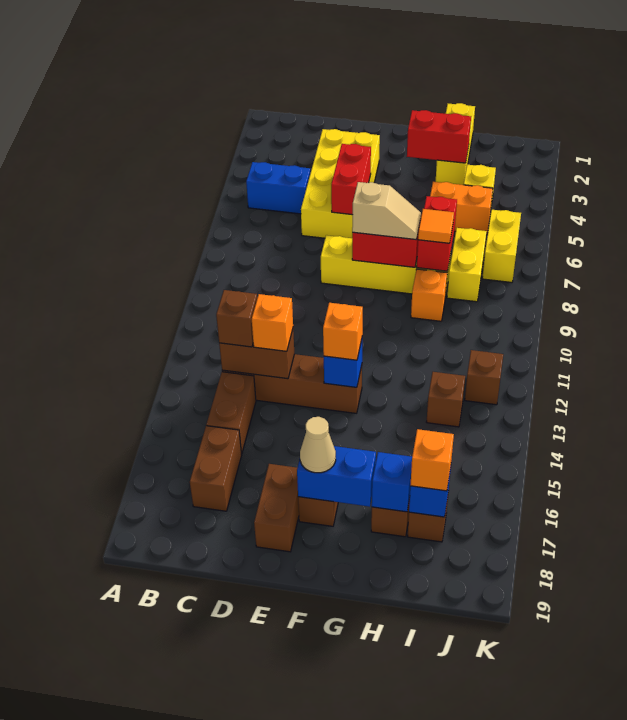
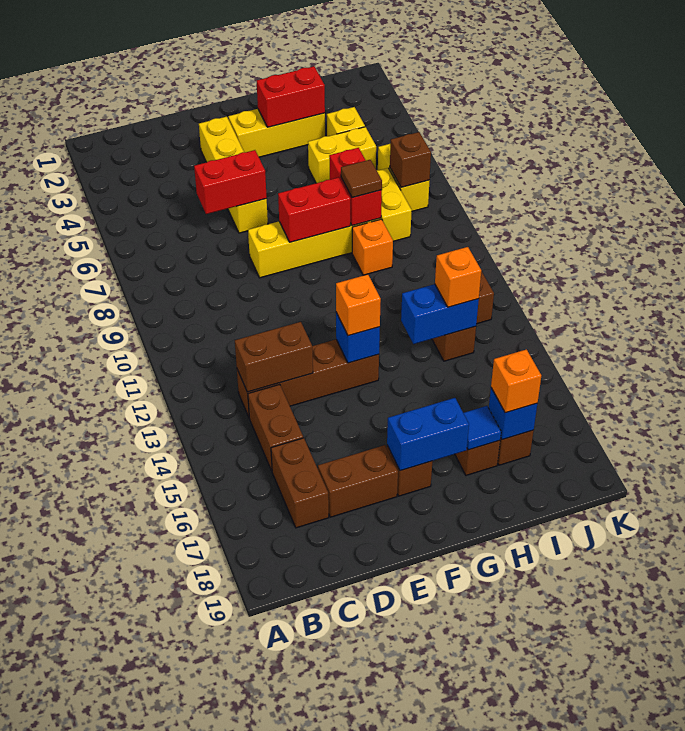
blue brick B5:C5 level 1 -> blue brick H13:I13 level 2
brown brick C13 level 3 -> brown brick J7 level 2
yellow brick D3:E6 level 1 -> yellow brick E3:E6 level 1
orange brick D13 level 3 -> orange brick I13 level 3
red brick E5:E6 level 2 -> red brick D6:E6 level 2
brown brick E17:E18 level 1 -> brown brick D17:E17 level 1
tan slope F8:G8 level 3 top F -> none
tan cone F17 level 3 -> none
yellow brick H1:H3 level 1 -> yellow brick F3:H3 level 1
orange brick H5:I5 level 1 -> yellow brick H5:I5 level 1
orange tile H8 level 3 -> brown tile H8 level 3
blue brick H17 level 2 -> blue tile H17 level 2

